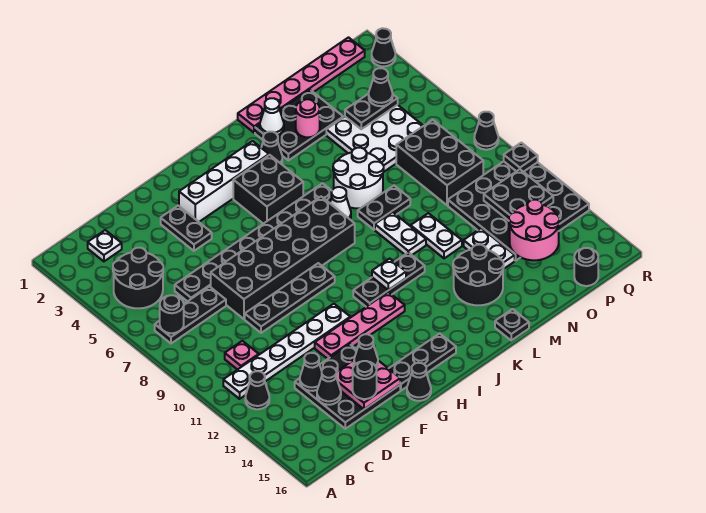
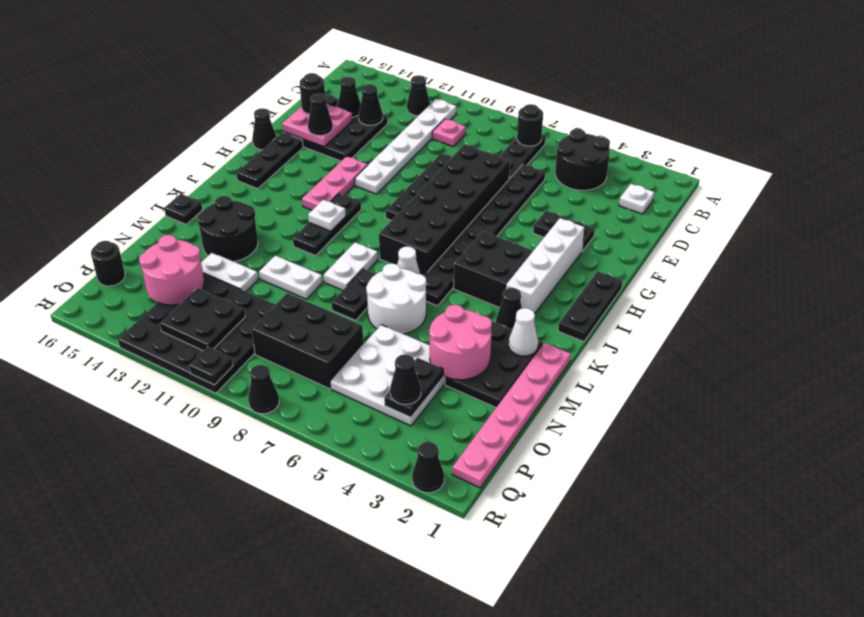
pink plate F12:I12 level 1 -> pink plate G12:I12 level 1
none -> black plate H1:J1 level 1
white plate L9:L10 level 1 -> white plate K9:L9 level 1
pink round brick M3 level 2 -> pink round brick M3:N4 level 2

